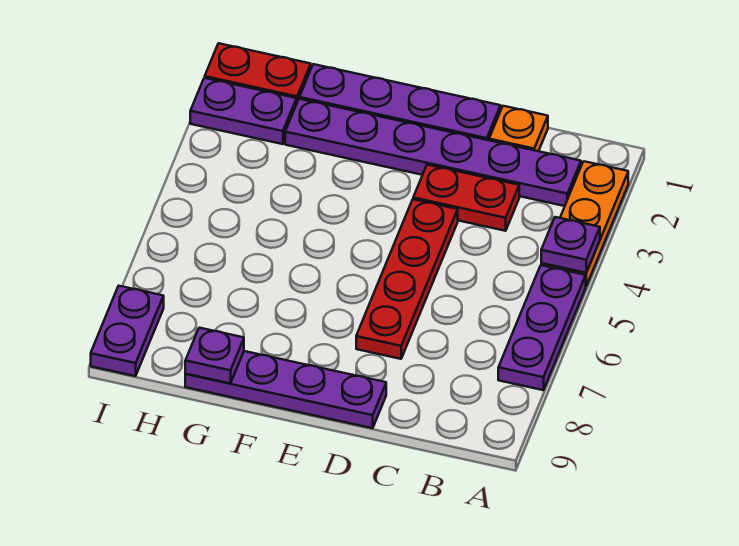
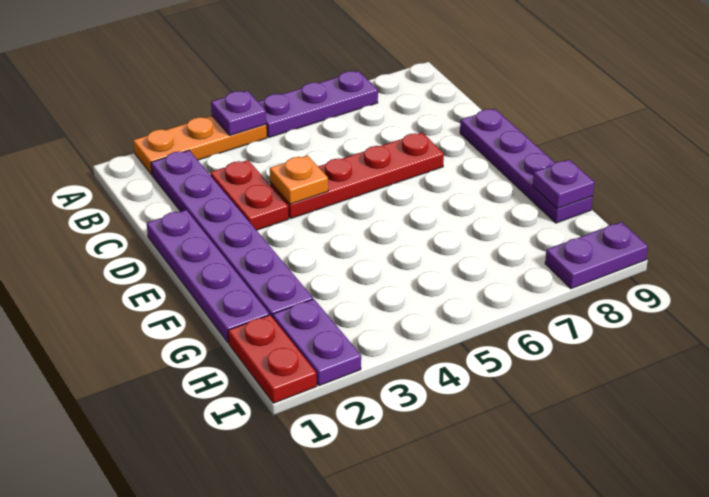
orange plate C1 level 1 -> orange plate D4 level 2

